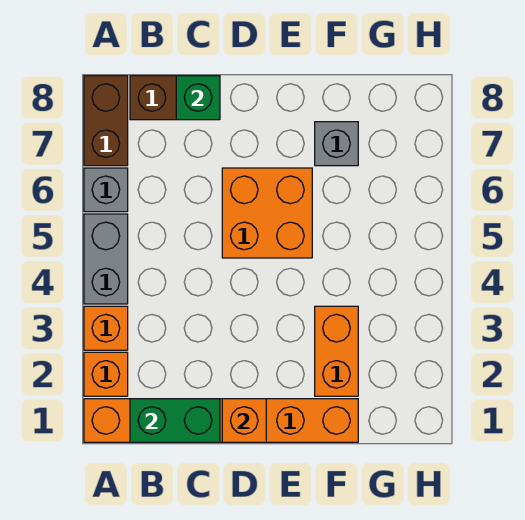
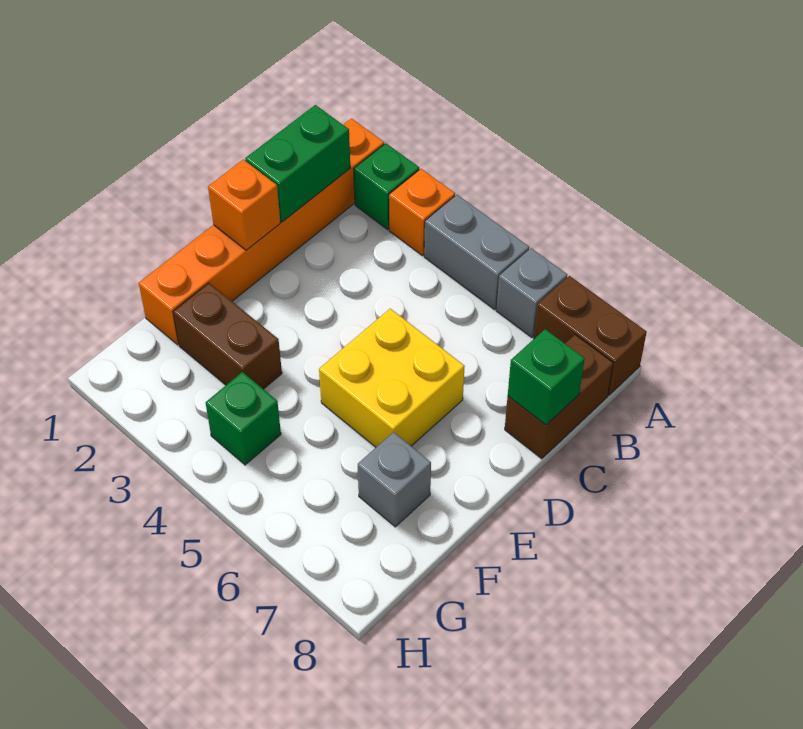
orange brick A2 level 1 -> green brick A2 level 1
orange brick D5:E6 level 1 -> yellow brick D5:E6 level 1
orange brick F2:F3 level 1 -> brown brick F2:F3 level 1
none -> green brick G4 level 1

